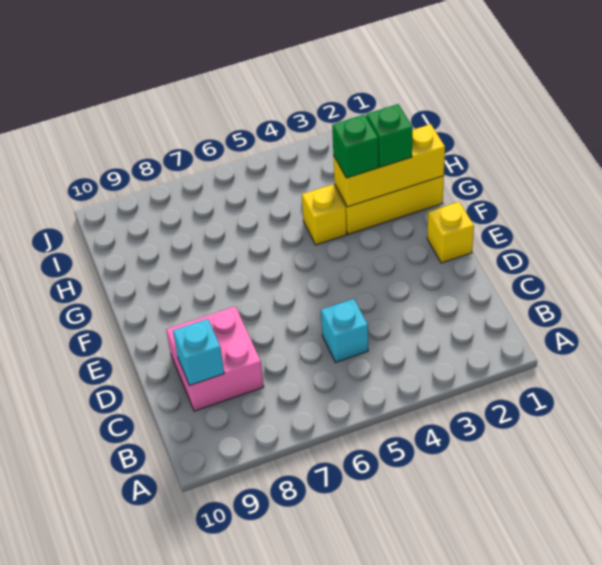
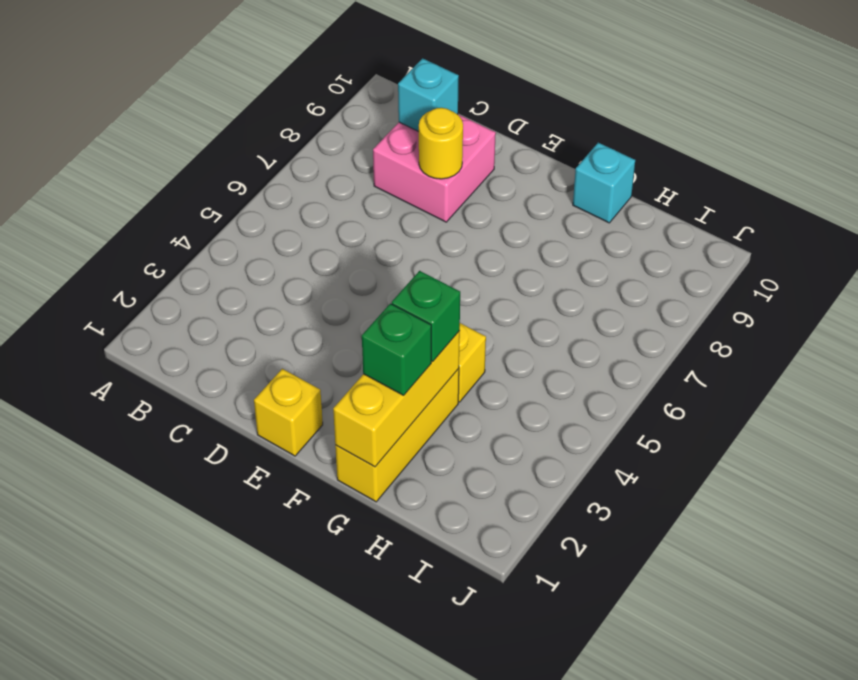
cyan brick C5 level 1 -> cyan brick G10 level 1
none -> yellow round brick D8 level 2

